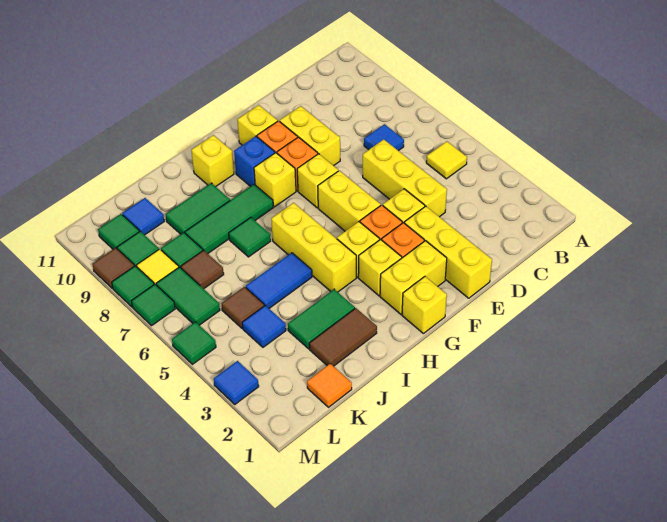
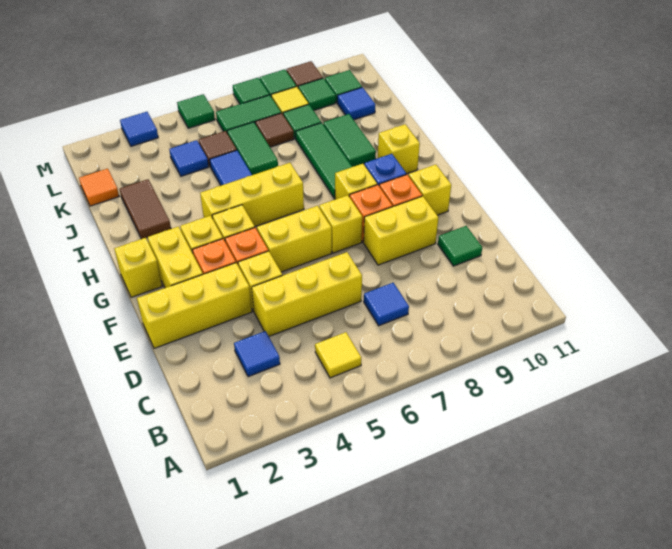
none -> blue tile C3 level 1
green tile I3:J3 level 1 -> green tile J6:K6 level 1
green tile I7 level 1 -> green tile D10 level 1

